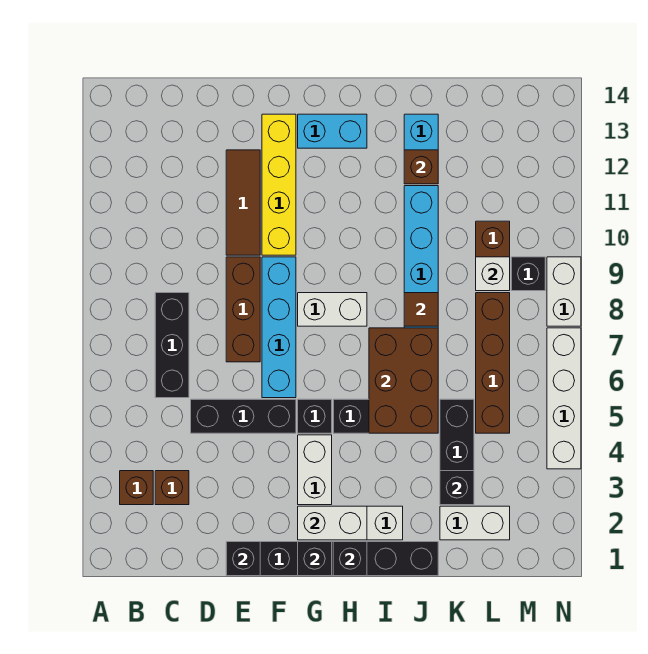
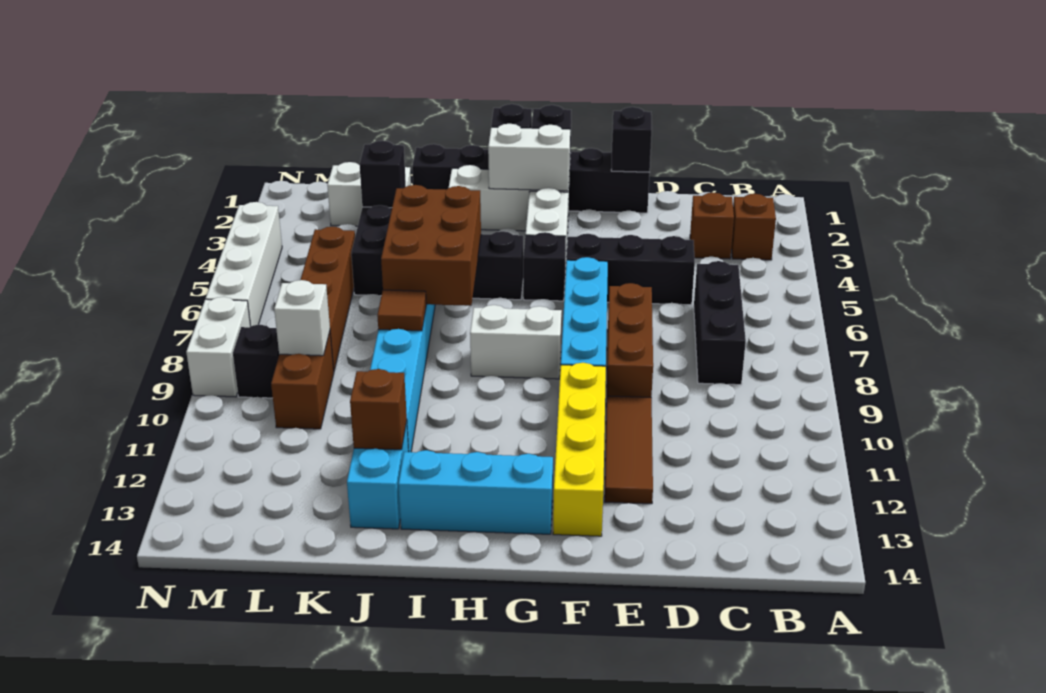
cyan brick G13:H13 level 1 -> cyan brick G13:I13 level 1

